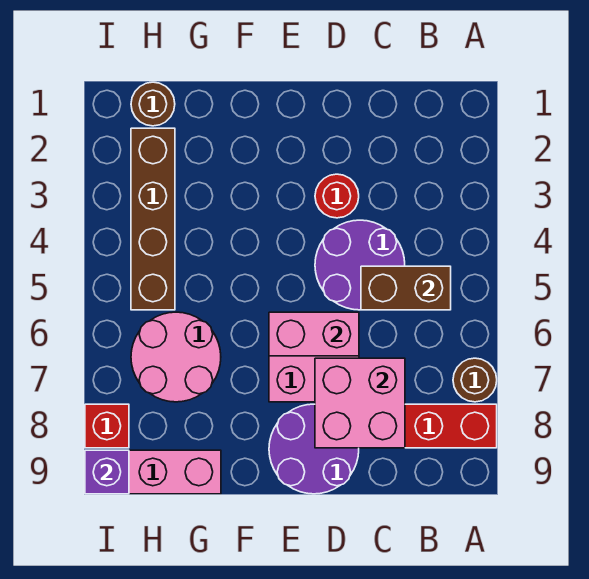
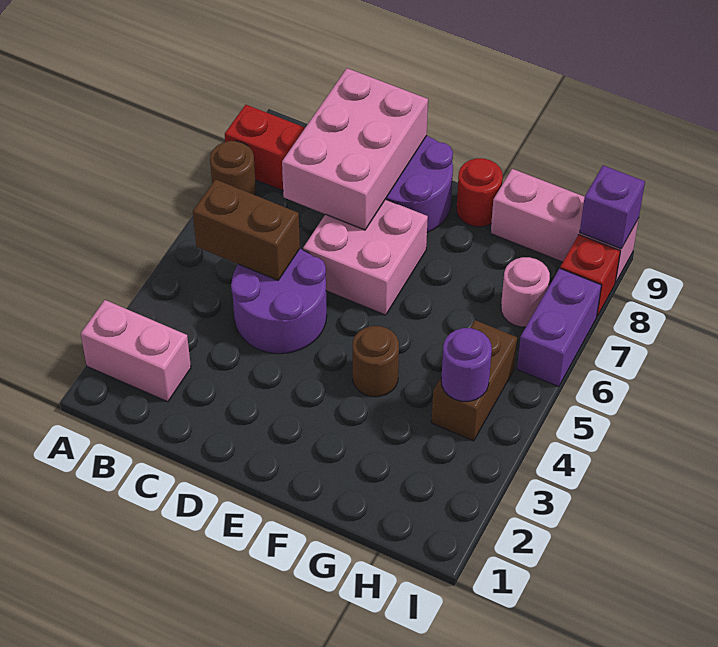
pink brick C7:D8 level 2 -> pink brick C7:D9 level 2
red round brick D3 level 1 -> red round brick F9 level 1
pink brick D6:E6 level 2 -> pink brick A2:B2 level 1
pink round brick G6:H7 level 1 -> pink round brick H7 level 1
brown round brick H1 level 1 -> brown round brick F4 level 1
brown brick H2:H5 level 1 -> brown brick H4:H5 level 1
none -> purple round brick H4 level 2
none -> purple brick I6:I7 level 1

